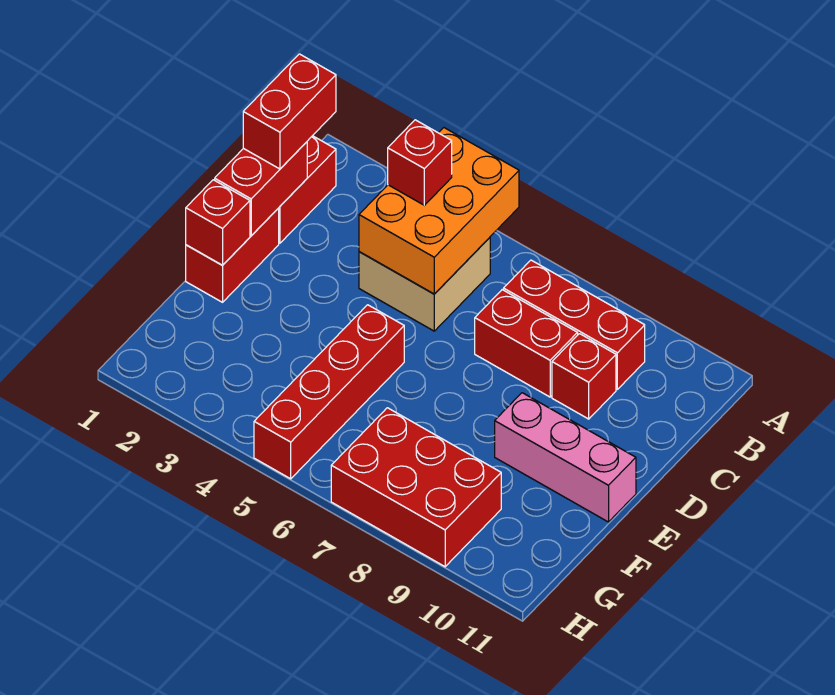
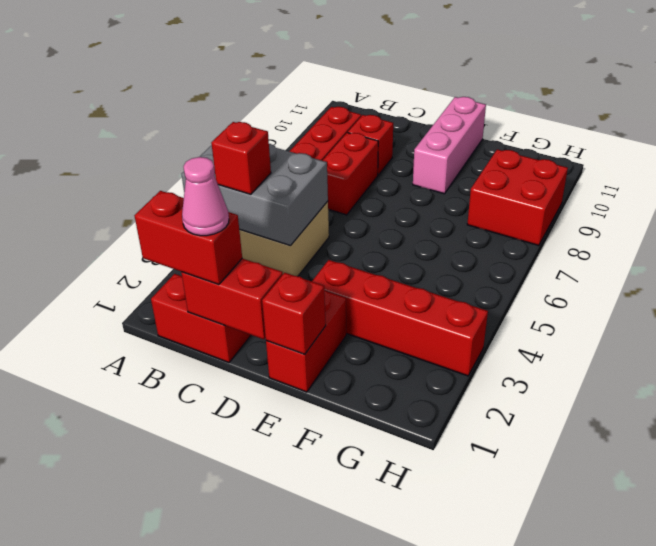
orange brick A4:C5 level 2 -> grey brick A4:C5 level 2
none -> pink cone C1 level 4
red brick D1:E1 level 1 -> red brick E1:E2 level 1
red brick E5:H5 level 1 -> red brick E3:H3 level 1
red brick G7:H9 level 1 -> red brick G8:H9 level 1

